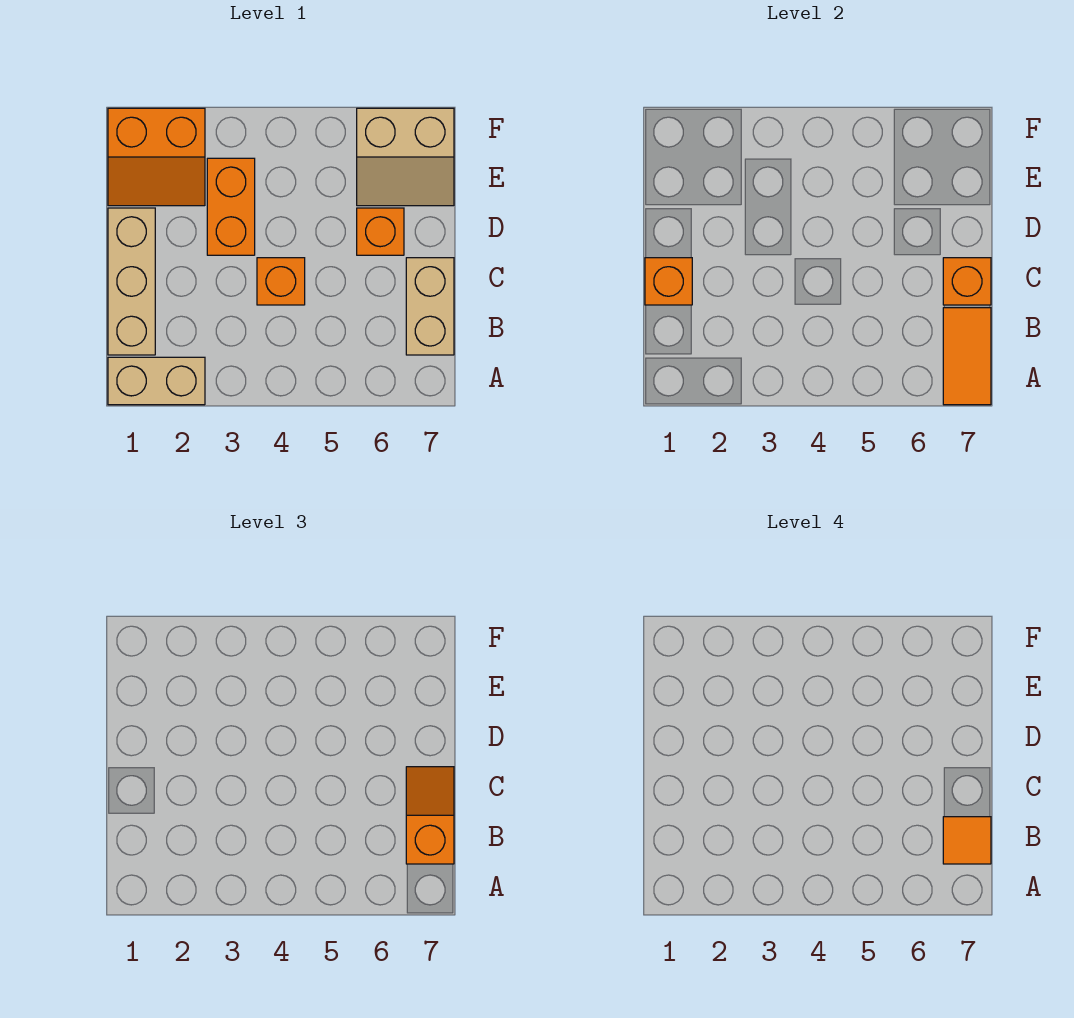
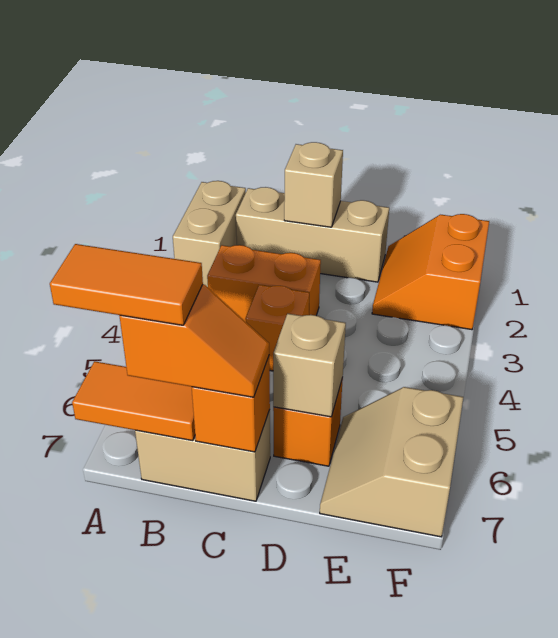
orange tile B7 level 4 -> orange tile A7:B7 level 4
orange brick C1 level 2 -> tan brick C1 level 2
orange brick D3:E3 level 1 -> orange brick B3:C3 level 1
none -> tan brick D6 level 2

